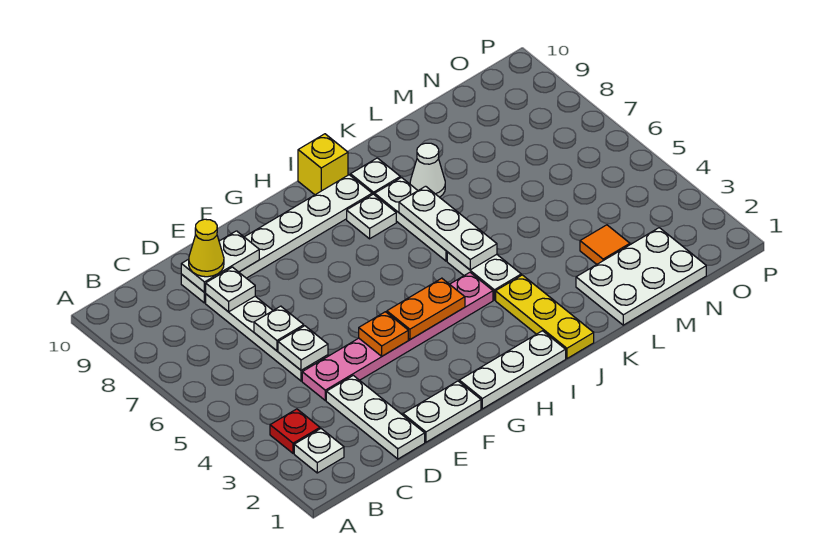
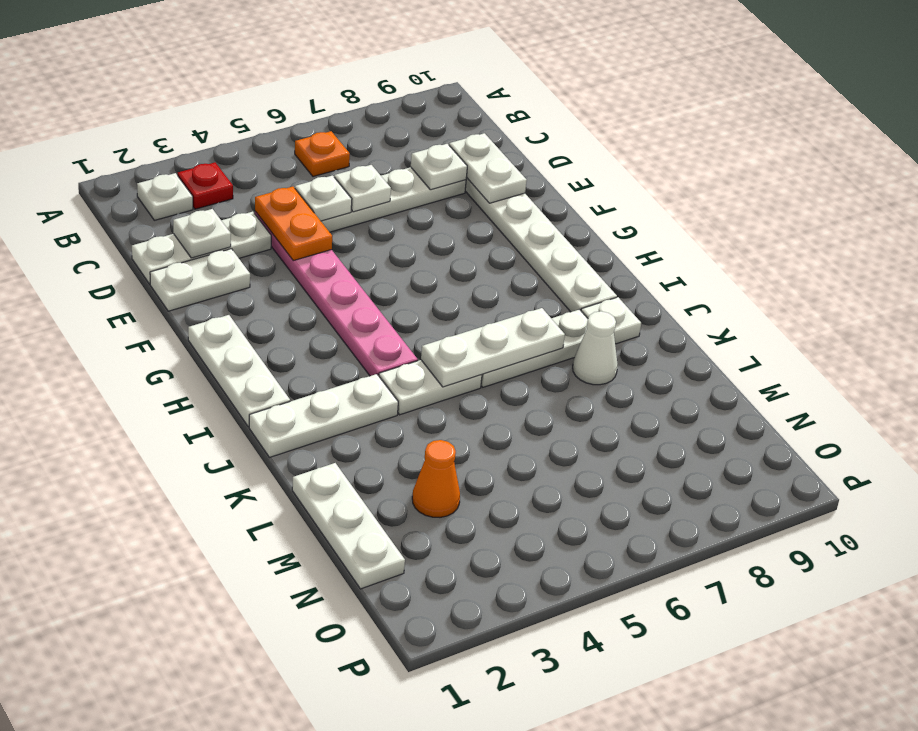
yellow cone D9 level 3 -> none
white plate E1:F1 level 1 -> white plate E1:E2 level 1
orange plate F4 level 2 -> orange plate B6 level 1
orange plate G4:H4 level 2 -> orange plate D4:E4 level 2
white plate I8 level 1 -> white plate D2 level 2
yellow brick I10 level 1 -> none
yellow plate J1:J3 level 1 -> white plate J1:J3 level 1
white plate L1:N2 level 1 -> white plate L1:N1 level 1
orange tile M3 level 1 -> orange cone M3 level 1

